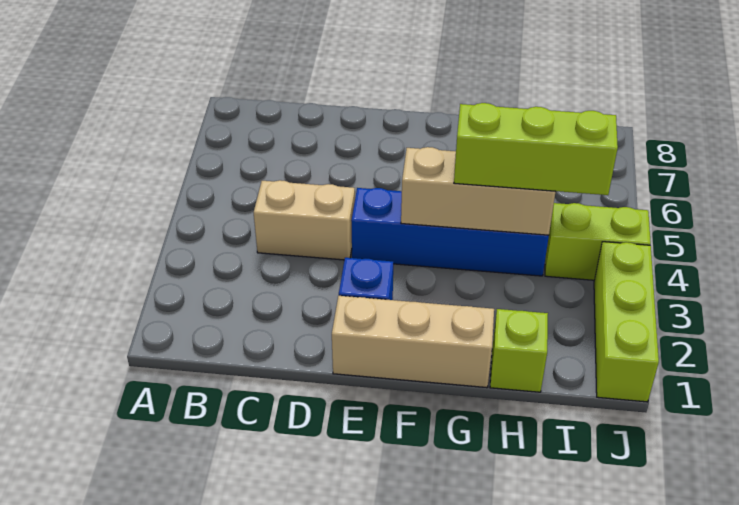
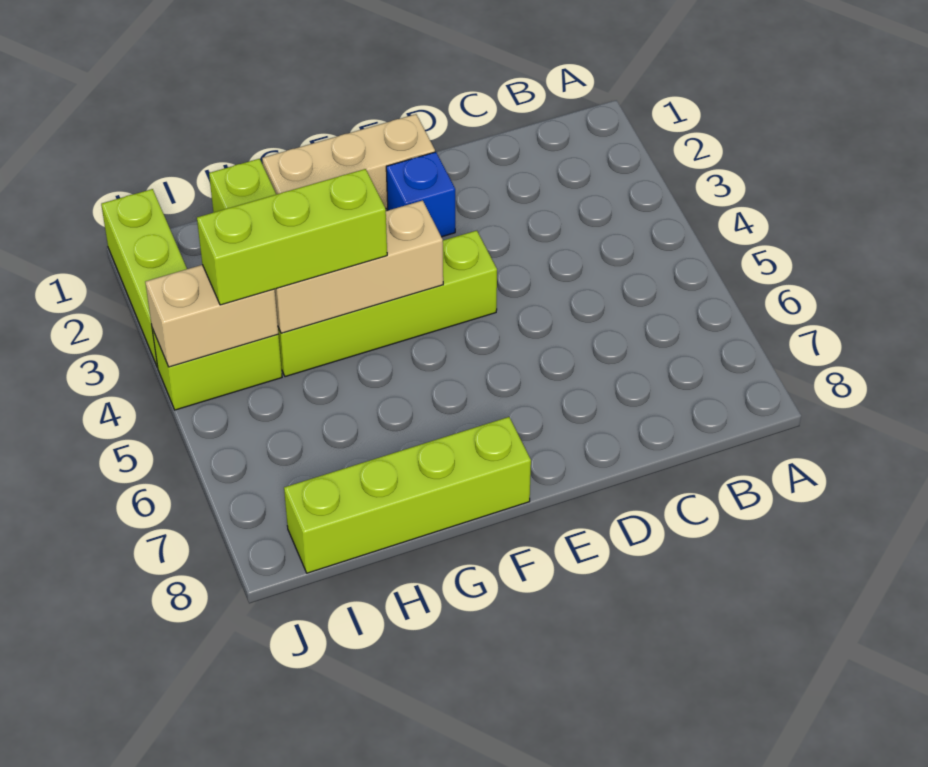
tan brick C4:D4 level 1 -> tan brick I4:J4 level 2
blue brick E4:H4 level 1 -> lime brick E4:H4 level 1
none -> lime brick F8:I8 level 1

